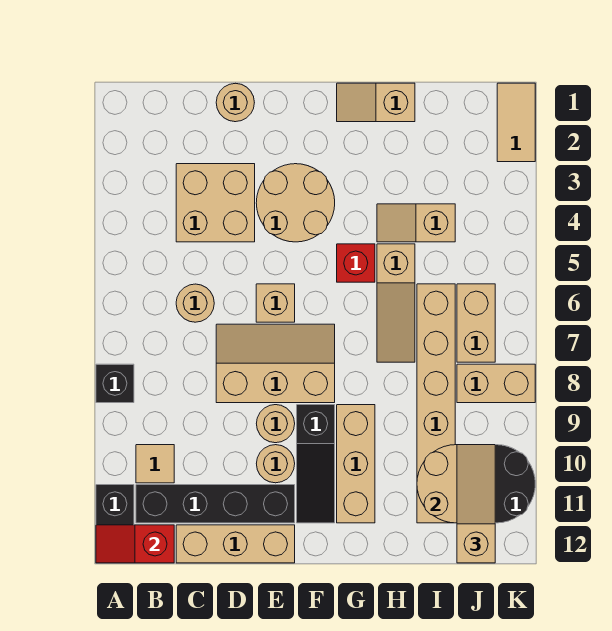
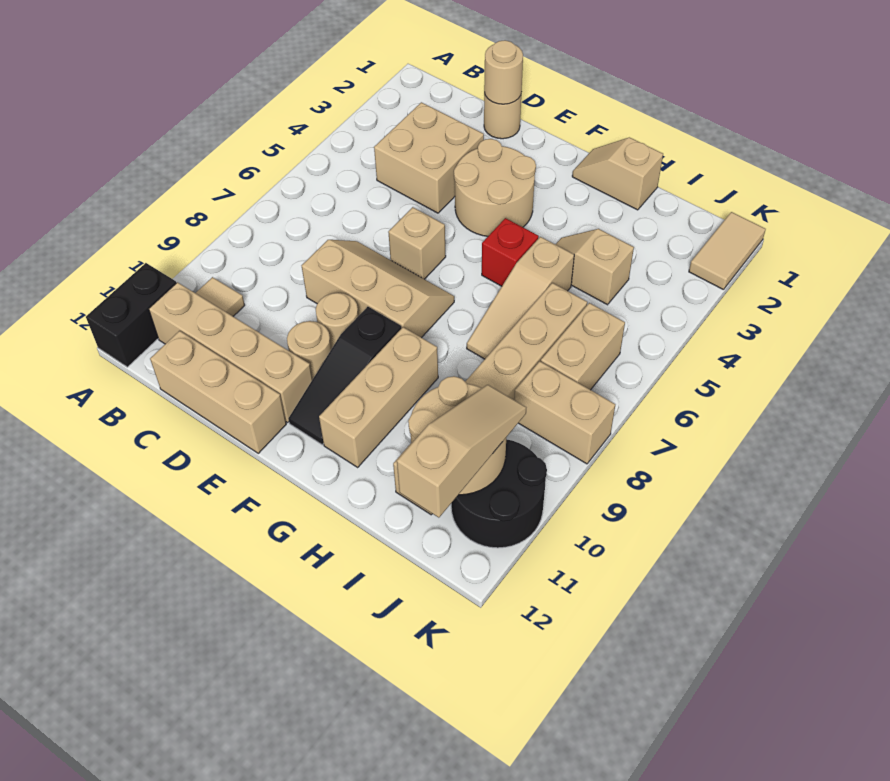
black brick A8 level 1 -> none
red slope A12:B12 level 2 top B -> none
black brick B11:E11 level 1 -> tan brick B11:E11 level 1
tan round brick C6 level 1 -> tan round brick D1 level 2

